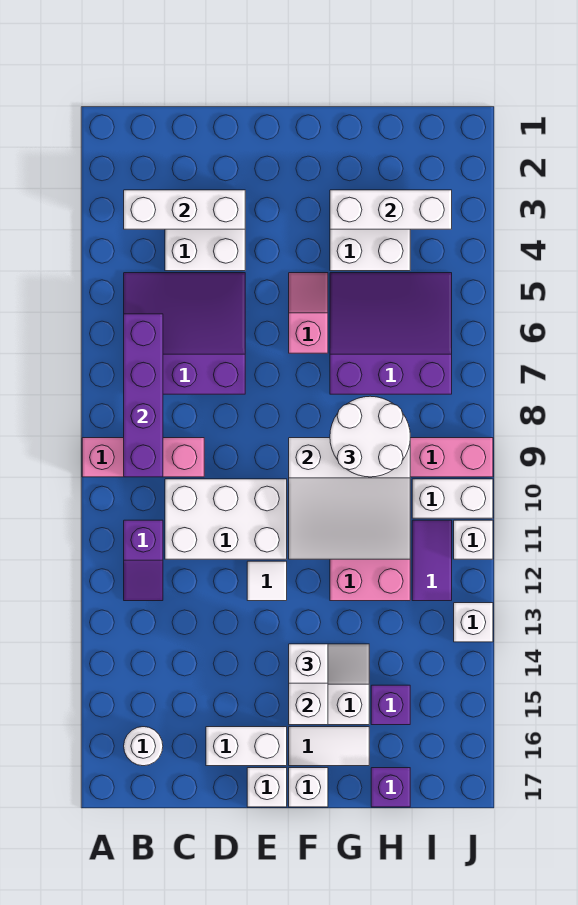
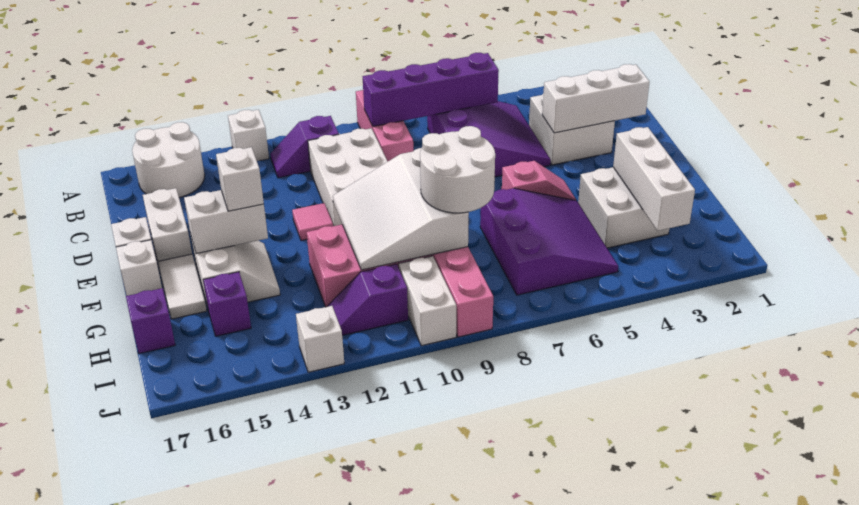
white brick B3:D3 level 2 -> white brick D2:D4 level 2
white round brick B16 level 1 -> white round brick A15:B16 level 1
white tile E12 level 1 -> pink tile E12 level 1
purple tile I11:I12 level 1 -> purple slope I11:I12 level 1 top 11
white brick J11 level 1 -> white brick A13 level 1

